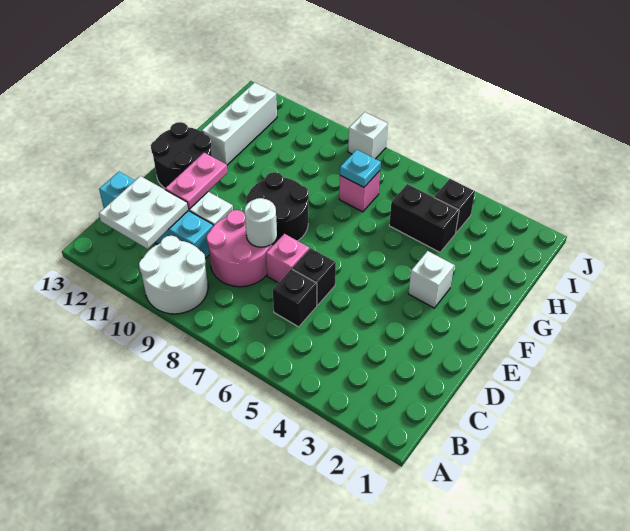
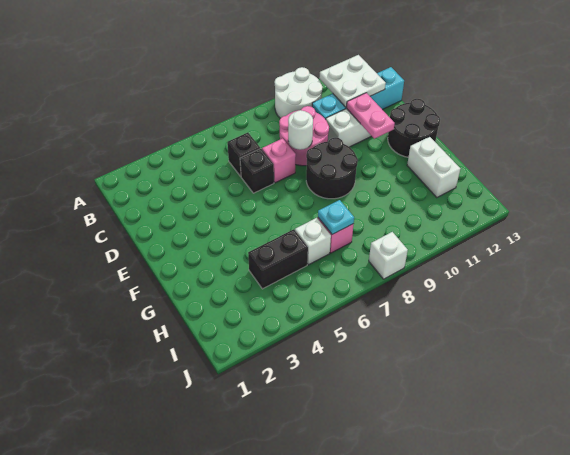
white brick F3 level 1 -> white brick H6 level 1
white brick G12:I12 level 1 -> white brick G12:H12 level 1
black brick I4 level 1 -> none

